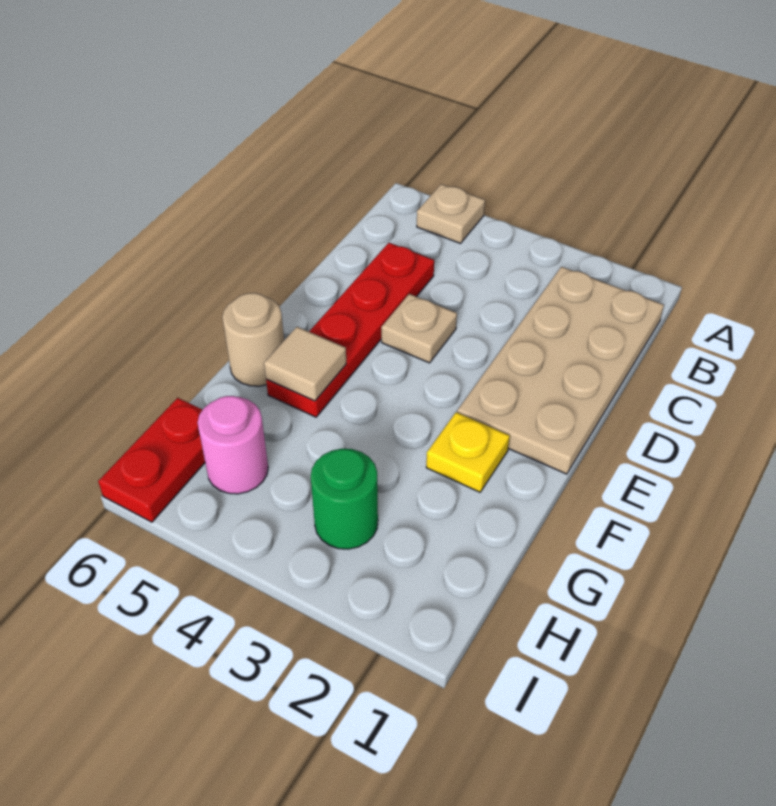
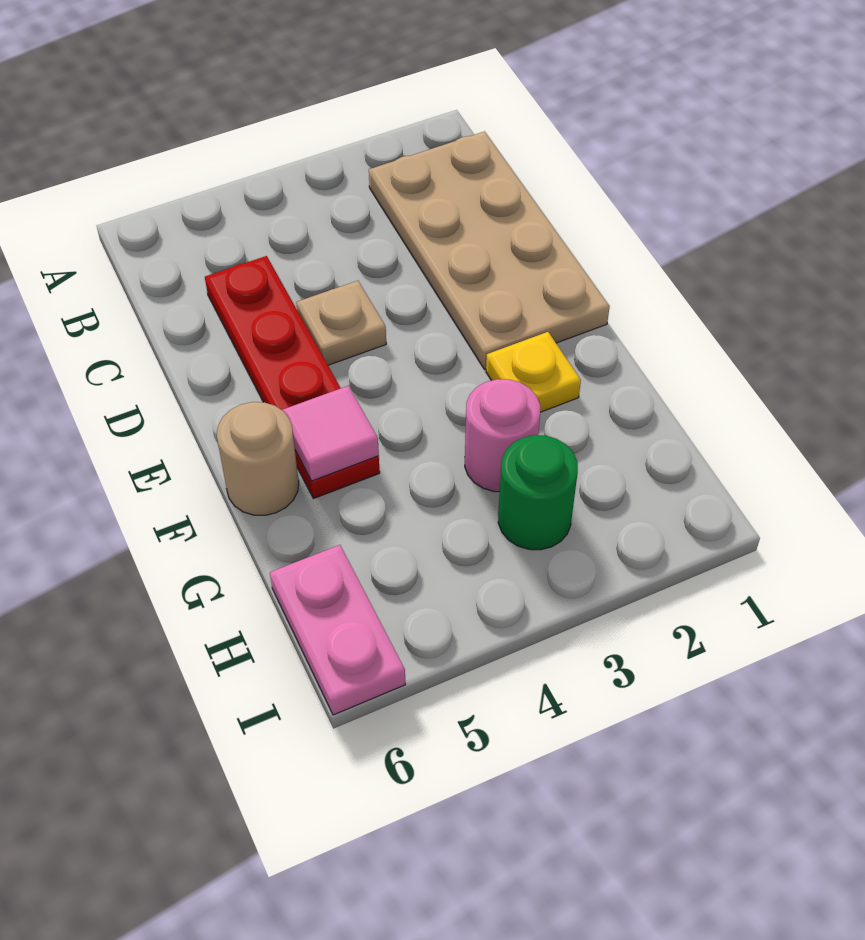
tan plate A5 level 1 -> none
tan tile F5 level 2 -> pink tile F5 level 2
pink round brick H5 level 1 -> pink round brick G3 level 1
red plate H6:I6 level 1 -> pink plate H6:I6 level 1

